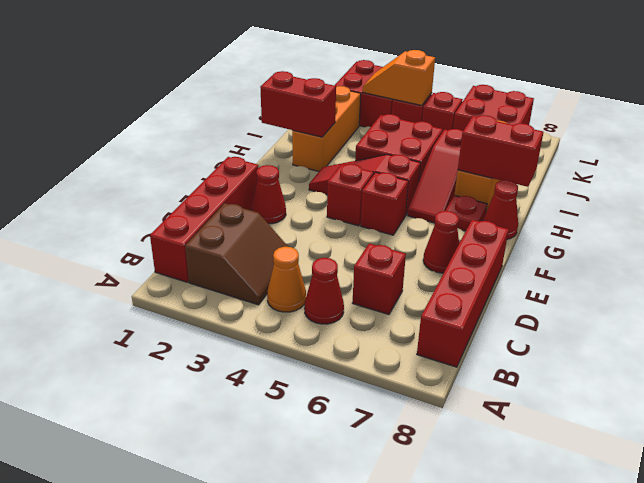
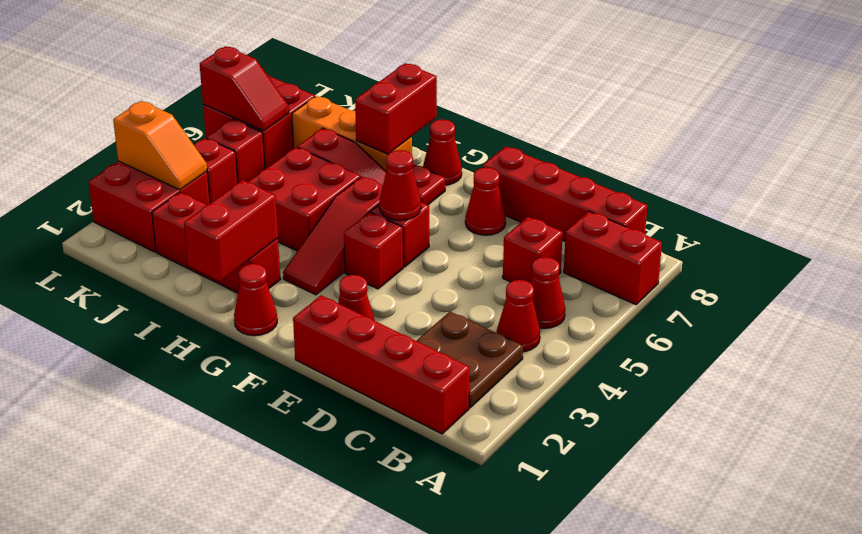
none -> red brick A7:B7 level 1
brown slope B2:C3 level 1 top 2 -> brown plate B2:C3 level 1
orange cone B4 level 1 -> red cone B4 level 1
none -> red cone F5 level 2
none -> red cone G1 level 1
orange brick H2:J2 level 1 -> red brick H2:J2 level 1
orange slope K3:K4 level 2 top 4 -> orange slope K3:L3 level 2 top L
none -> red slope K6:L6 level 2 top L

